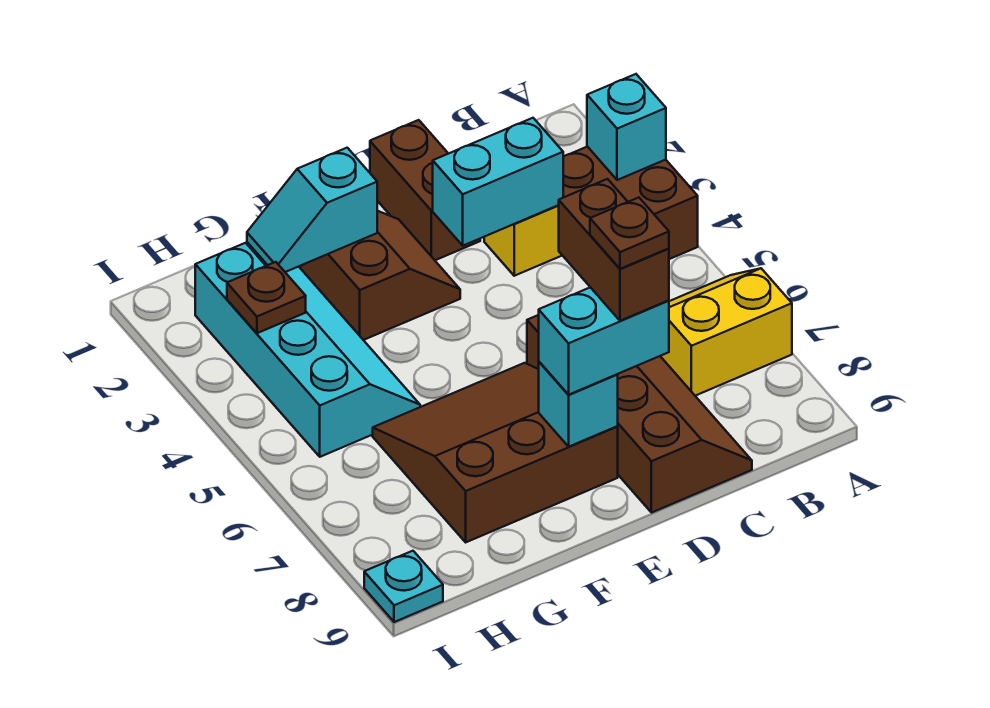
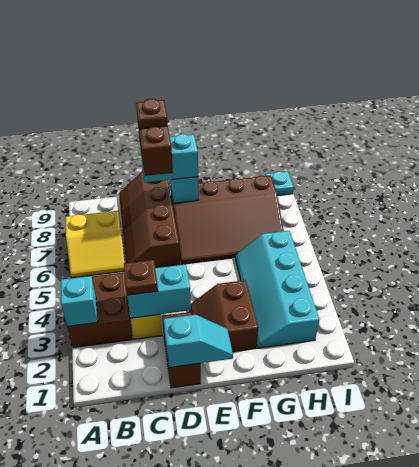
brown slope E6:G8 level 1 top 8 -> brown slope E6:H8 level 1 top 8
cyan slope F2:G2 level 2 top F -> cyan slope D1:E1 level 2 top D
brown plate H3 level 2 -> brown plate C3 level 3

